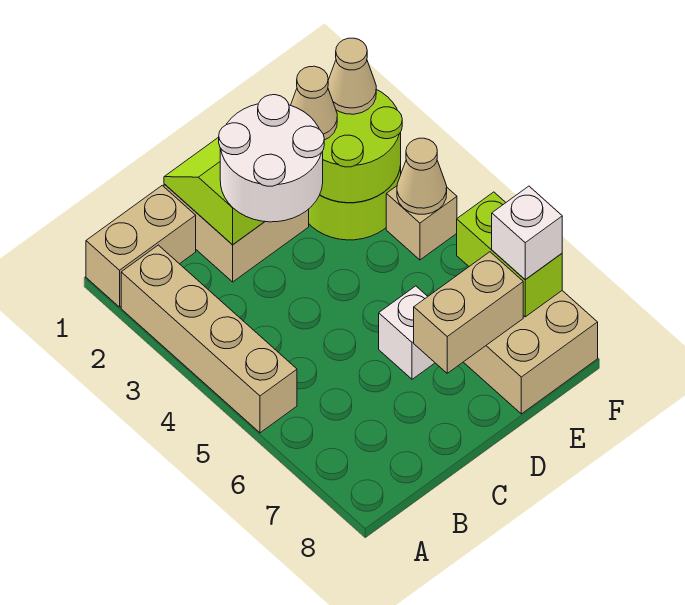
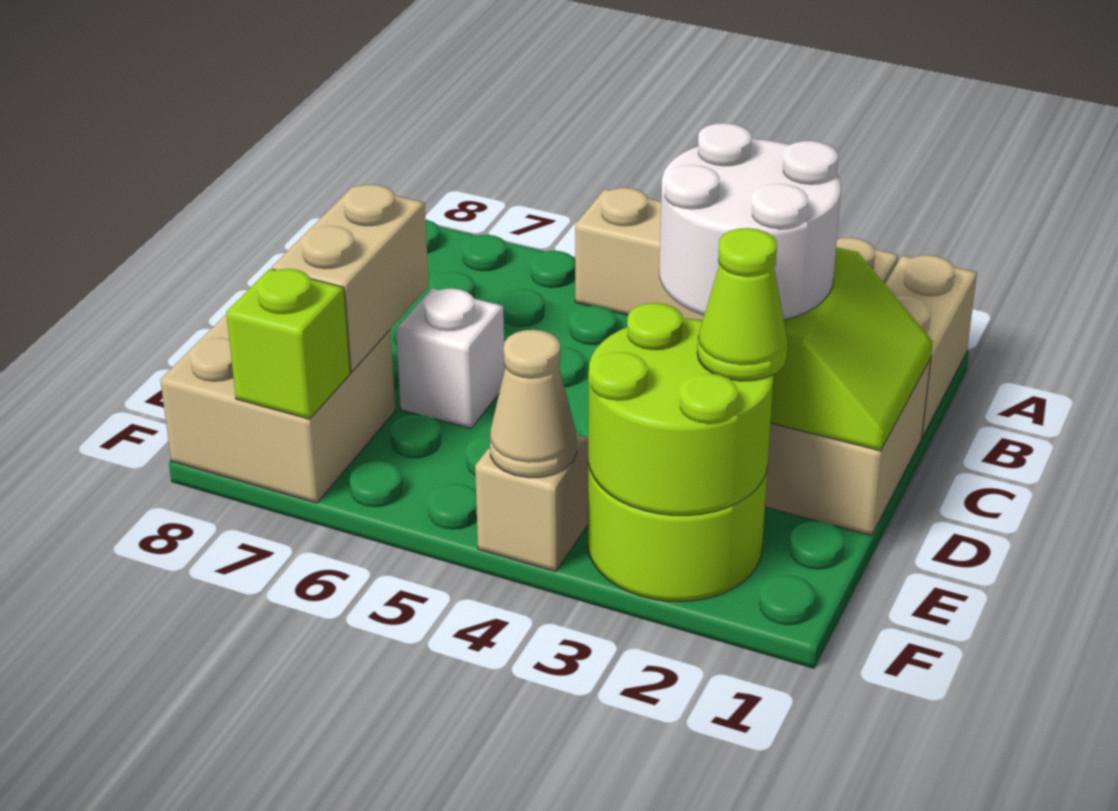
tan cone E2 level 3 -> lime cone E2 level 3
tan cone F2 level 3 -> none
lime brick F6:F7 level 2 -> lime brick F7 level 2
white brick F7 level 3 -> none

